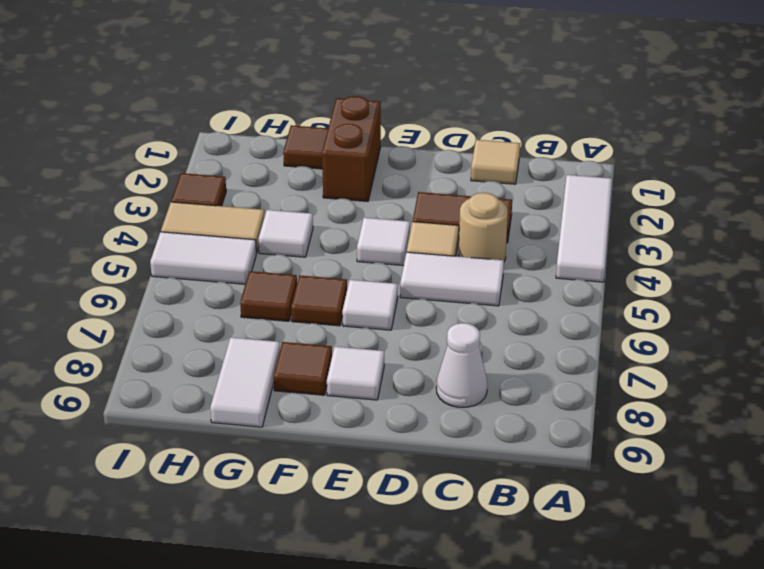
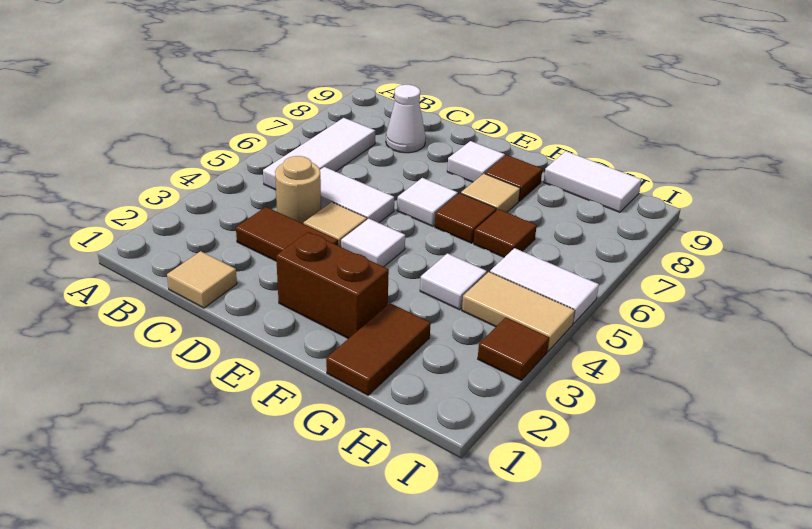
white tile A2:A4 level 1 -> white tile B5:B7 level 1
brown brick F1:F2 level 1 -> brown brick E2:F2 level 1
none -> tan tile F7 level 1
brown tile G1 level 1 -> brown tile G1:G2 level 1
white tile G8:G9 level 1 -> white tile G9:H9 level 1

